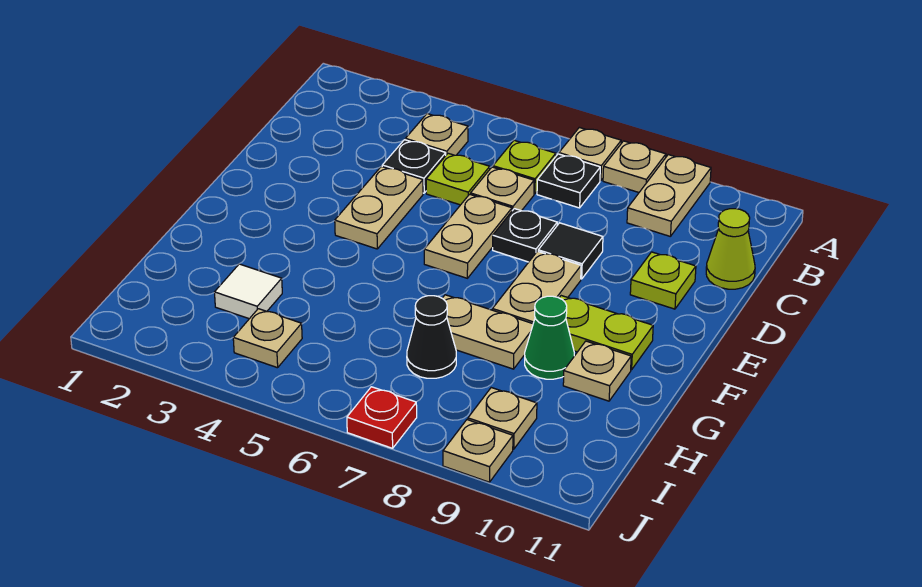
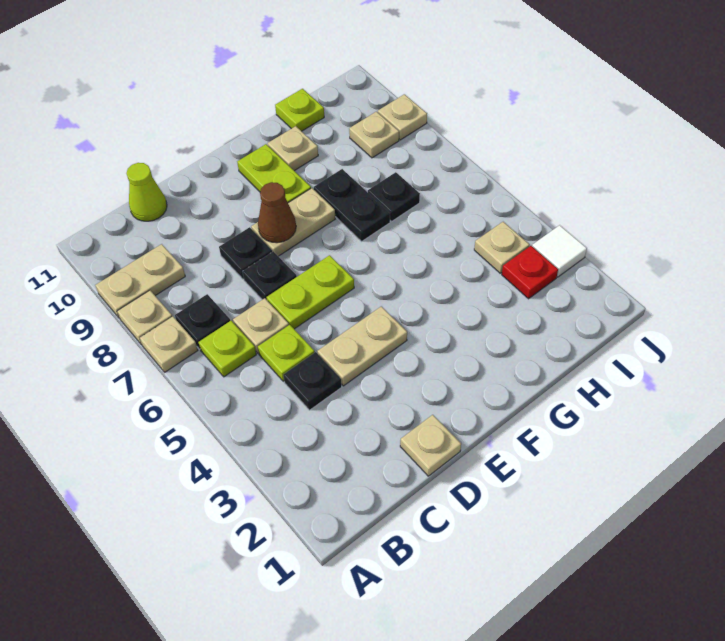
tan plate B4 level 1 -> tan plate D1 level 1
tan plate D6:E6 level 1 -> lime plate D6:E6 level 1
black tile D8 level 1 -> black plate D8 level 1
lime plate D10 level 1 -> lime plate H11 level 1
none -> brown cone E8 level 2
tan plate G7:G8 level 1 -> black plate G7:G8 level 1
green cone G9 level 1 -> none
white tile H3 level 1 -> white tile J3 level 1
black cone H7 level 1 -> black plate H7 level 1
red plate J7 level 1 -> red plate I3 level 1

